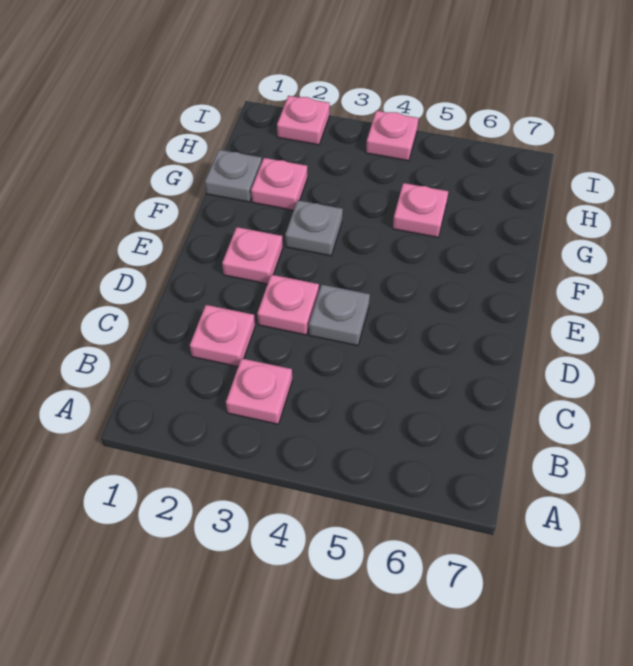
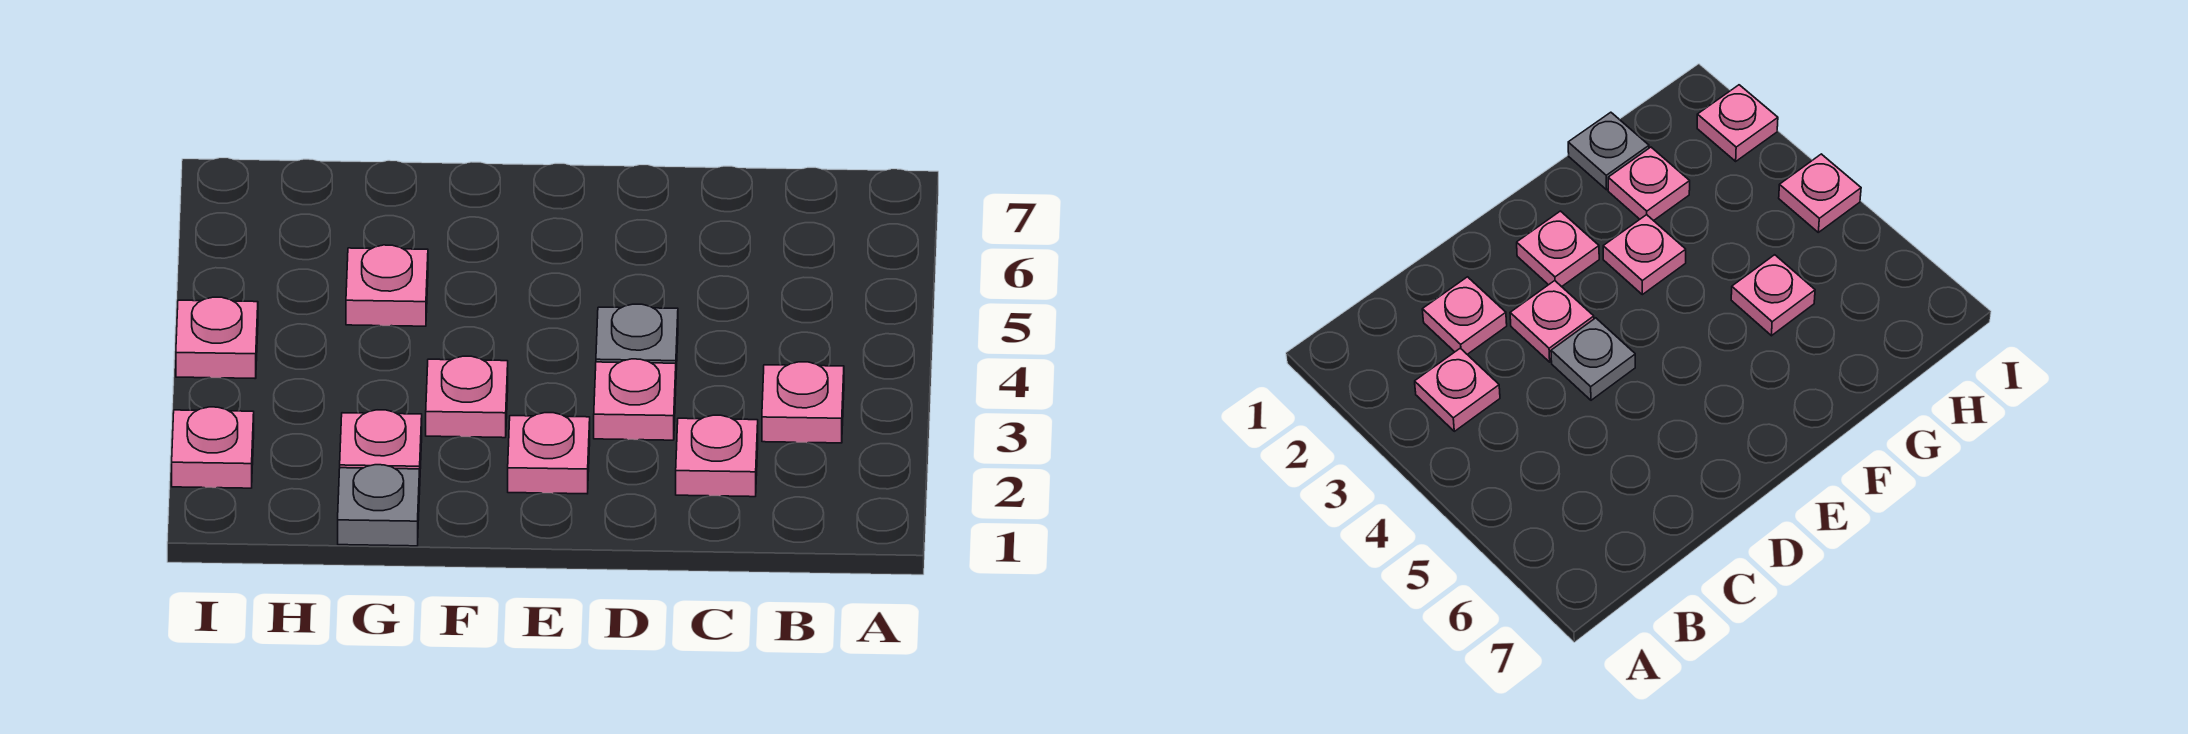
grey plate F3 level 1 -> pink plate F3 level 1

